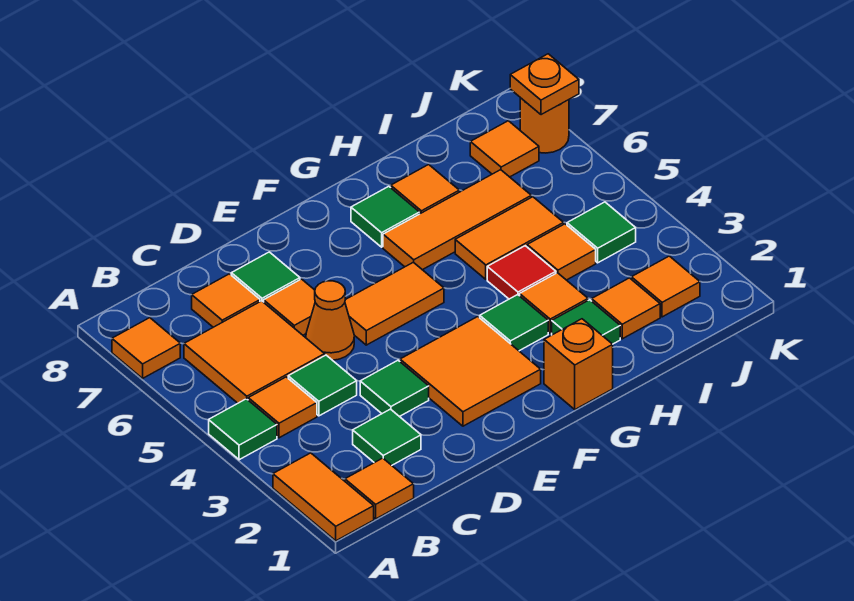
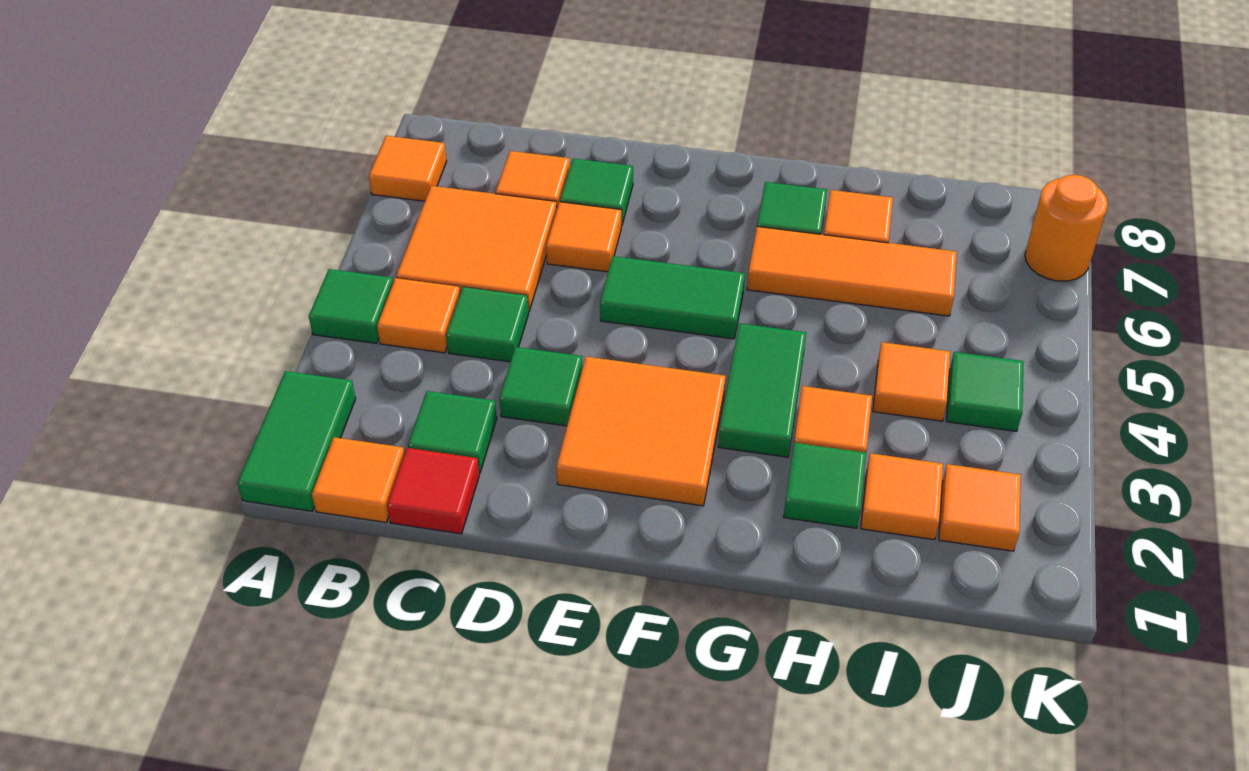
orange tile A1:A2 level 1 -> green tile A1:A2 level 1
orange cone D5 level 1 -> none
orange tile E5:F5 level 1 -> green tile E5:F5 level 1
orange brick G1 level 1 -> none
green tile G3 level 1 -> green tile G3:G4 level 1
red tile H4 level 1 -> red tile C1 level 1
orange tile H5:I5 level 1 -> none
orange tile J7 level 1 -> none
orange plate K7 level 2 -> none

